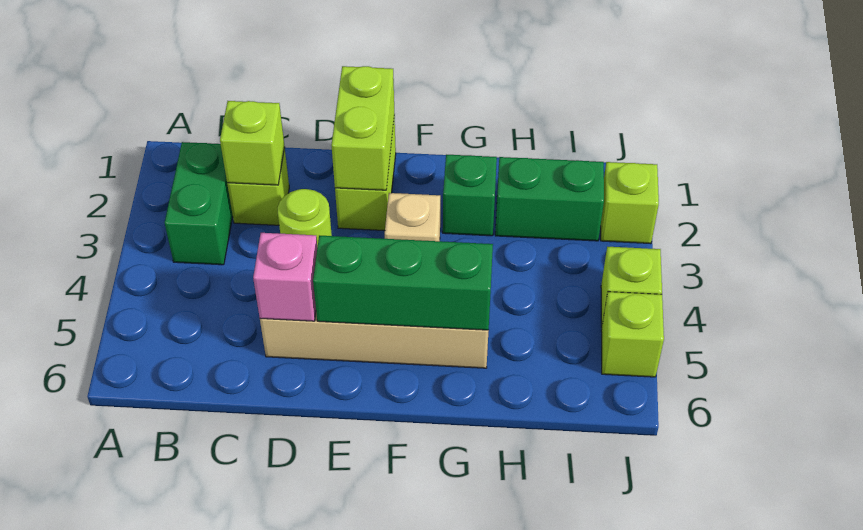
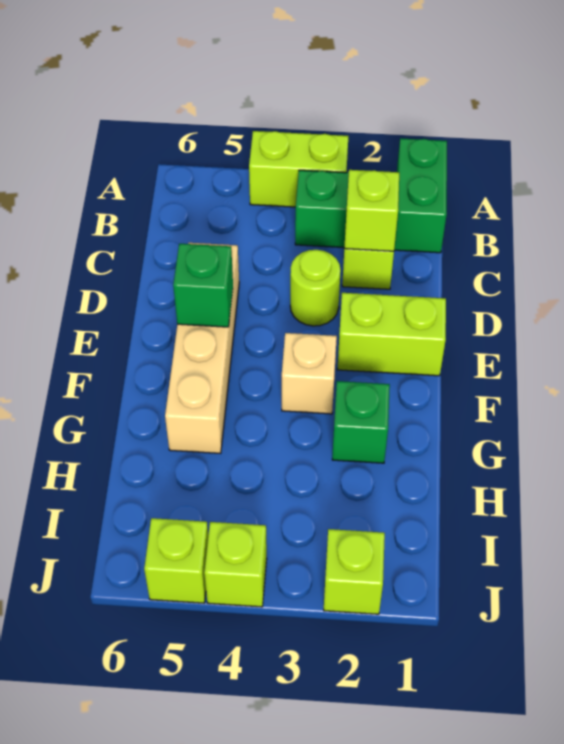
pink brick D5 level 2 -> none
lime brick E1:E2 level 2 -> lime brick A3:A4 level 1
green brick E5:G5 level 2 -> green brick E5 level 2
green brick H2:I2 level 1 -> green brick A1:B1 level 1

